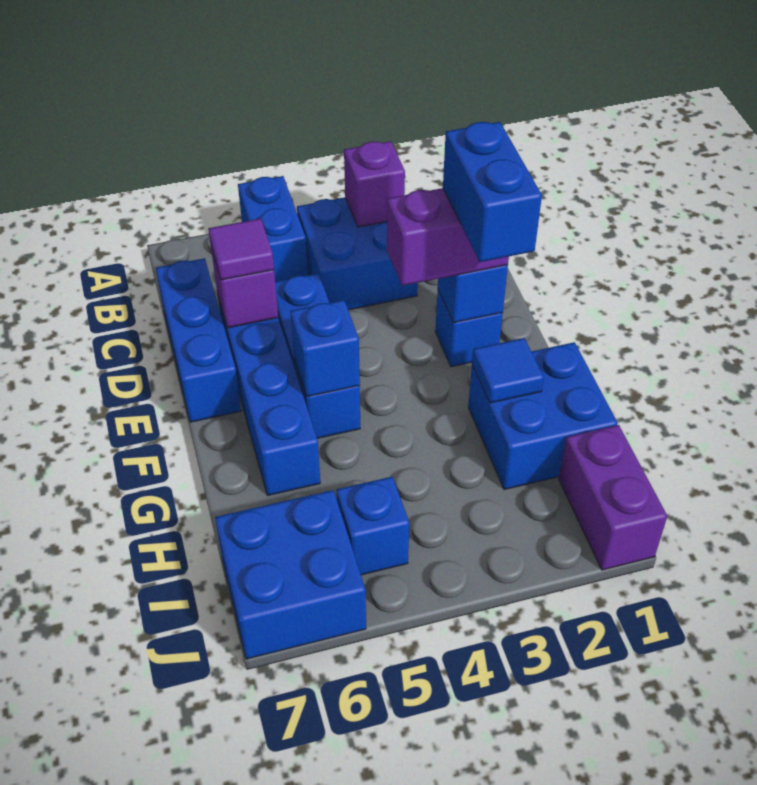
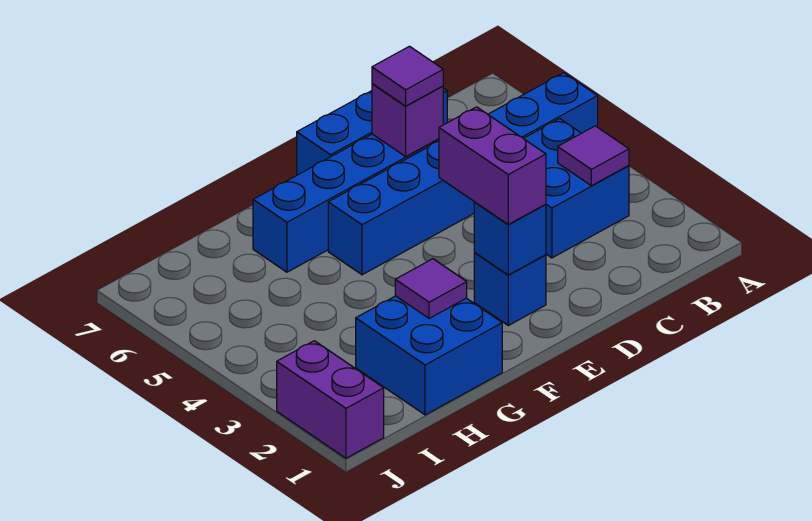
purple brick B3 level 2 -> purple tile B3 level 2
blue brick E2:F2 level 4 -> none
blue brick F5 level 2 -> none
blue tile G2 level 2 -> purple tile G2 level 2
purple brick I1:J1 level 1 -> purple brick J1:J2 level 1
blue brick I5 level 1 -> none
blue brick I6:J7 level 1 -> none

